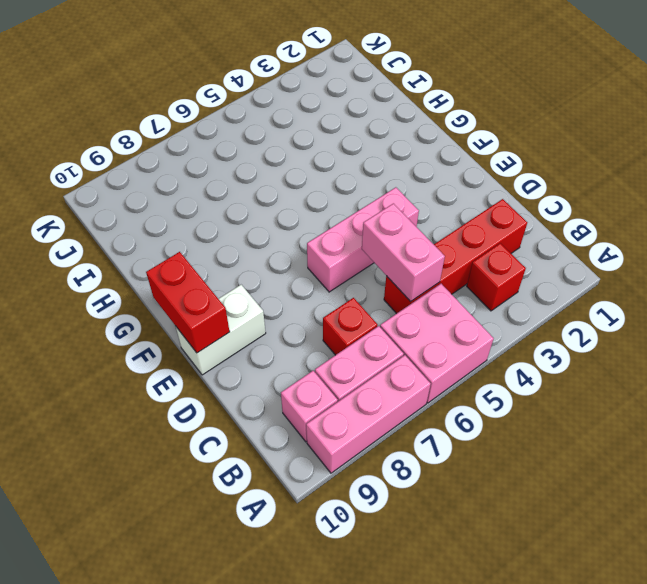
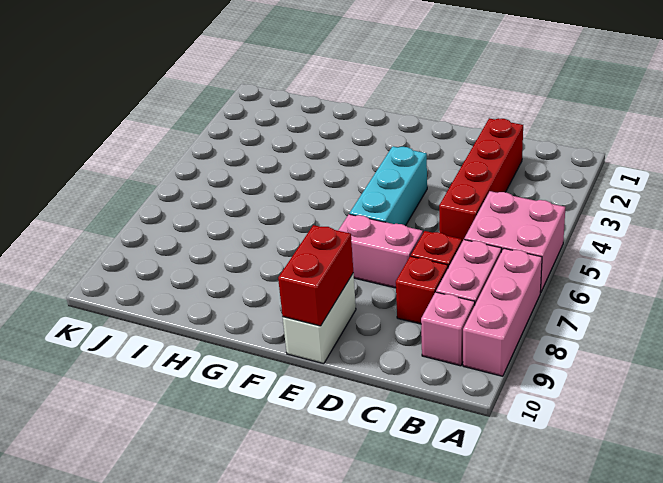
red brick B3 level 1 -> red brick C8 level 1
pink brick C5:D5 level 2 -> pink brick D7:E7 level 1
pink brick E4:E6 level 1 -> cyan brick E4:E6 level 1
red brick E10:F10 level 2 -> red brick E9:E10 level 2

